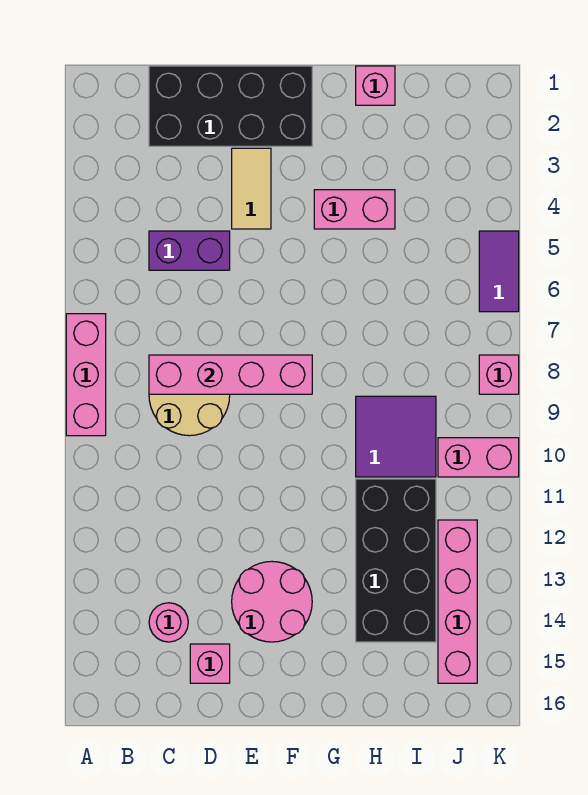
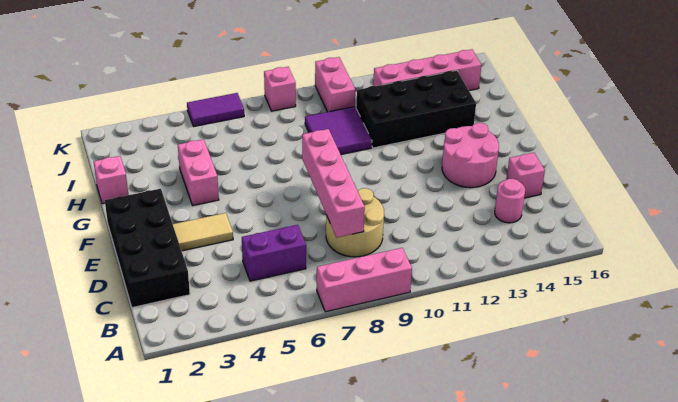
purple brick C5:D5 level 1 -> purple brick C5:C6 level 1

